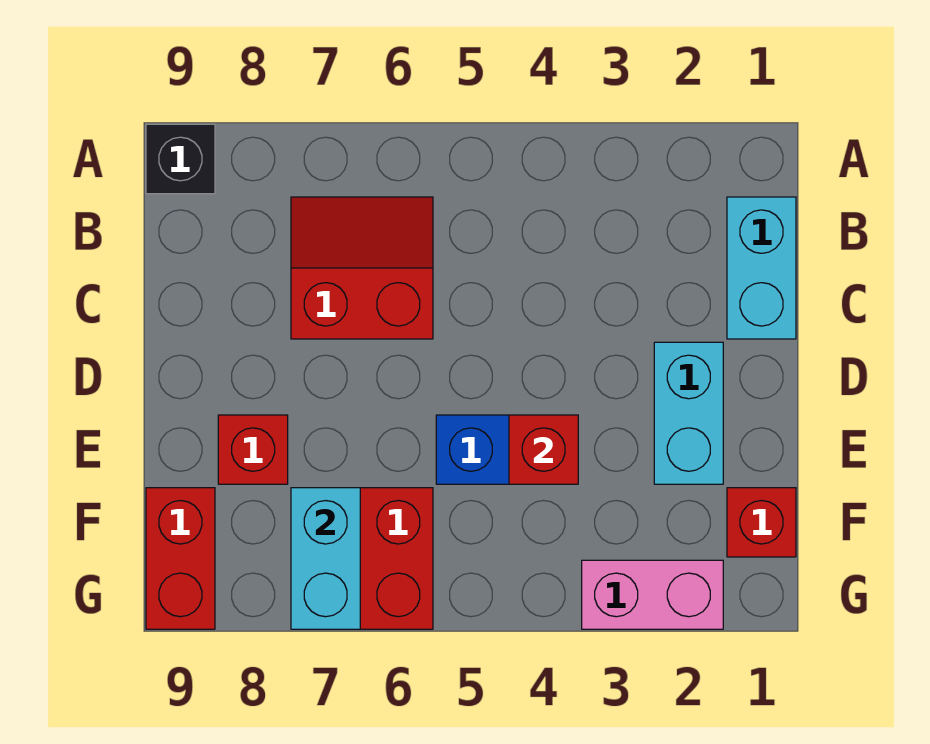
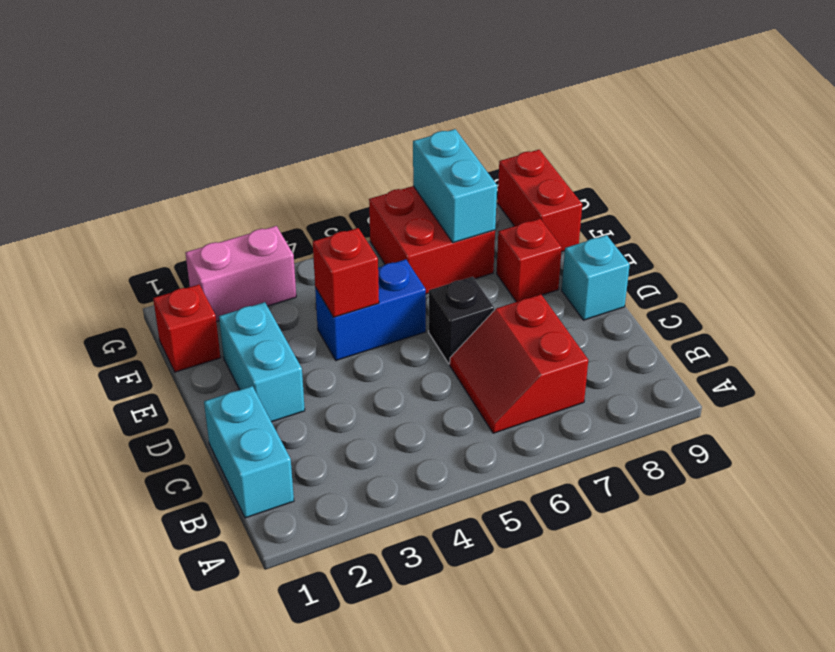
black brick A9 level 1 -> black brick D6 level 1
red slope B6:C7 level 1 top C -> red slope B6:C7 level 1 top 7
none -> cyan brick D9 level 1

